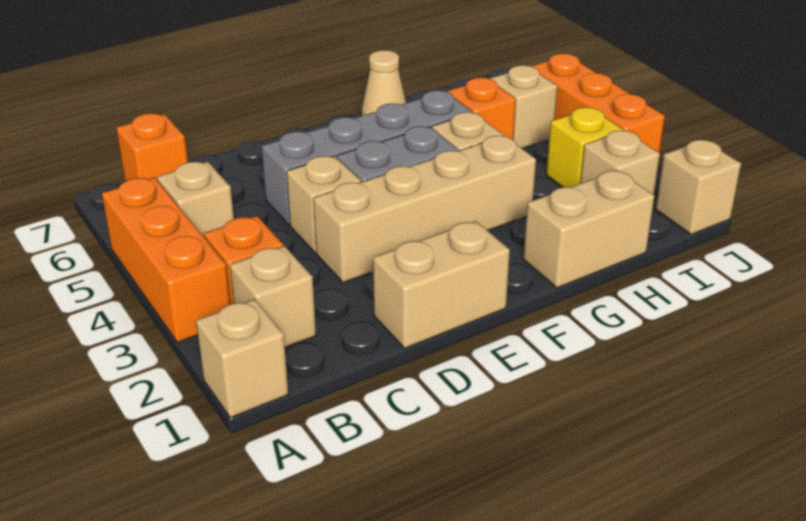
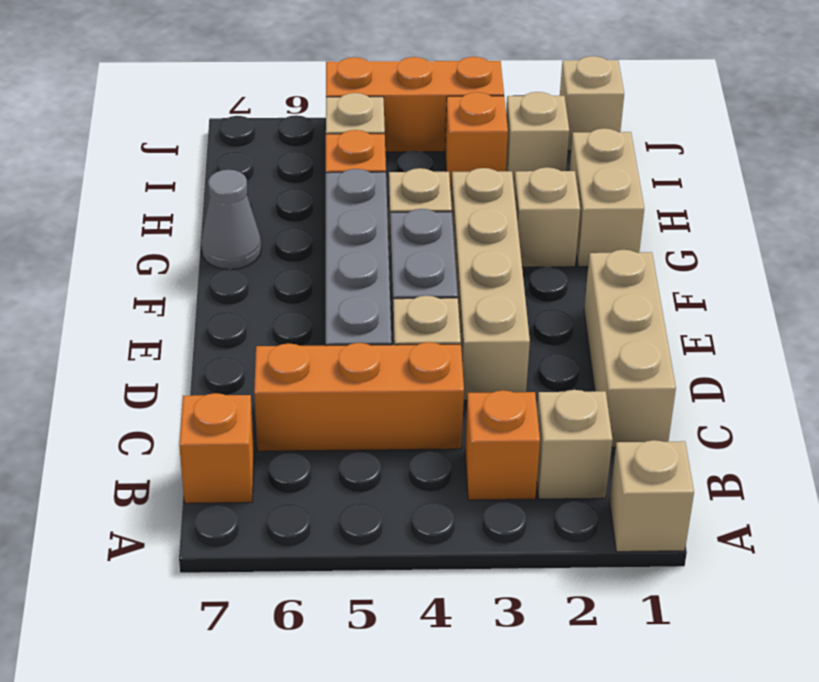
orange brick A3:A5 level 1 -> orange brick C4:C6 level 1
tan brick B5 level 1 -> tan brick G2 level 1
tan brick D1:E1 level 1 -> tan brick C1:E1 level 1
tan cone G7 level 1 -> grey cone G7 level 1
yellow brick I3 level 1 -> orange brick I3 level 1

